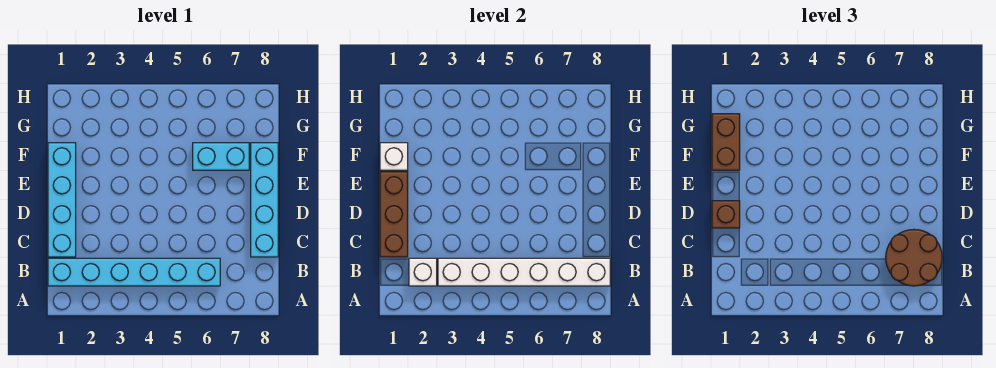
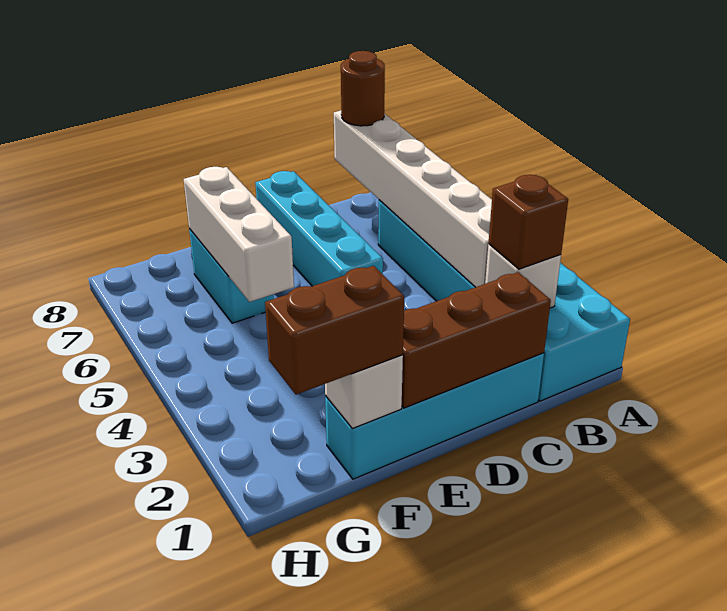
cyan brick B1:B6 level 1 -> cyan brick A1:B6 level 1
brown round brick B7:C8 level 3 -> brown round brick B8 level 3
cyan brick C8:F8 level 1 -> cyan brick D5:D8 level 1
brown brick D1 level 3 -> brown brick B2 level 3
none -> white brick F5:F7 level 2

